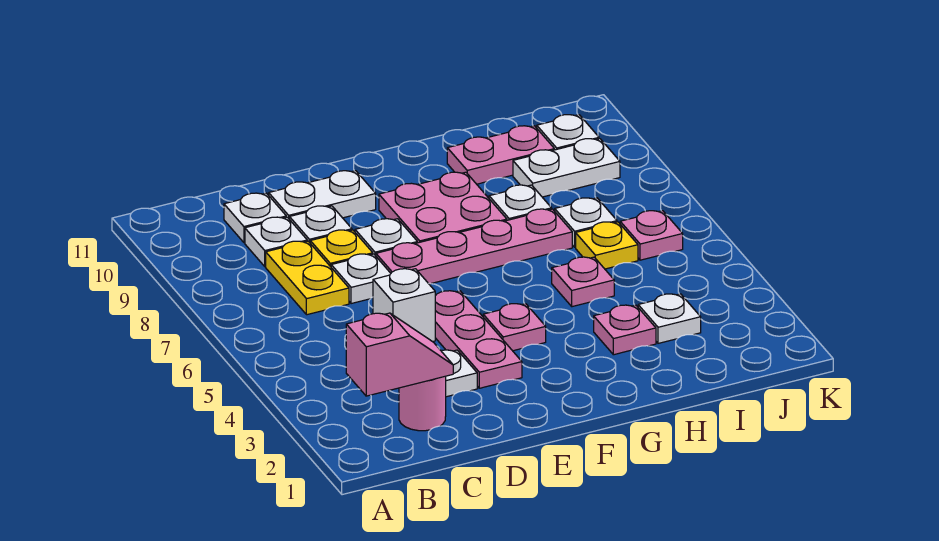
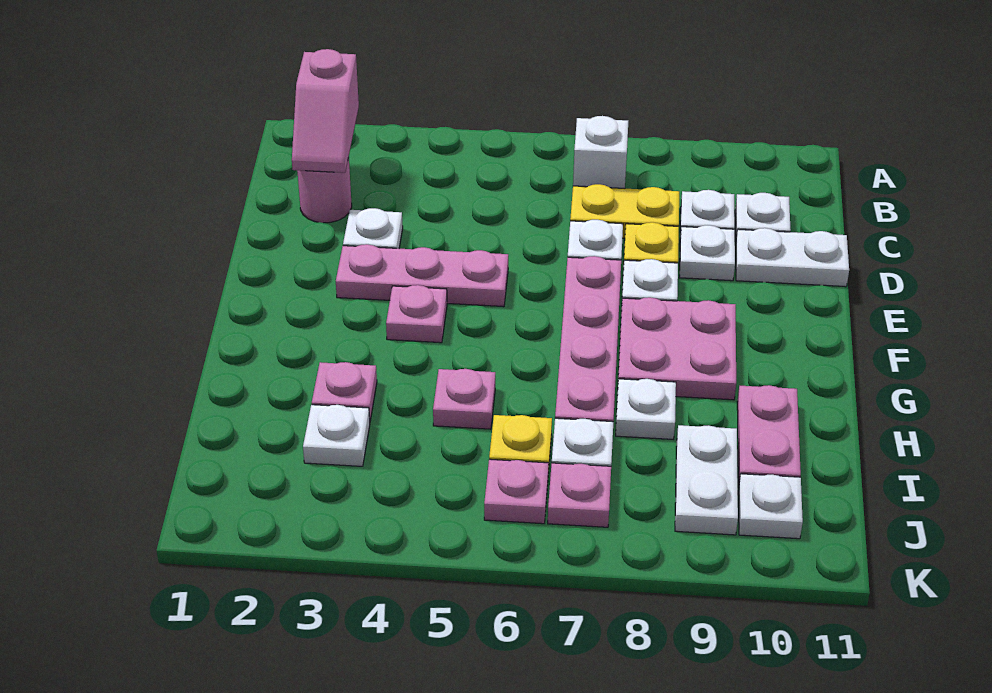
white brick D5 level 1 -> white brick B7 level 1
white plate D10:E10 level 1 -> white plate D10:D11 level 1
none -> pink plate J7 level 1

